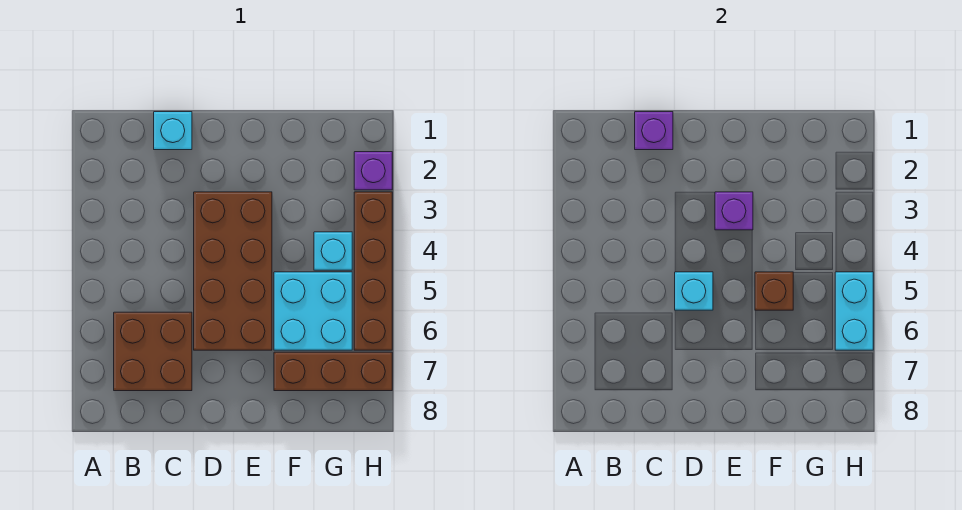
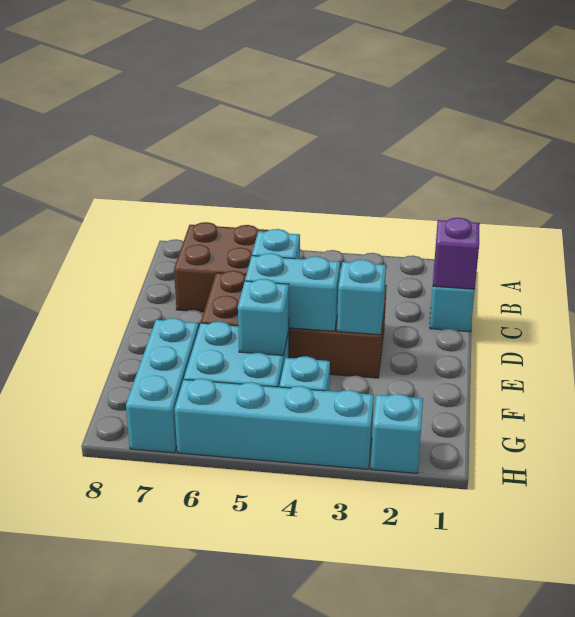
purple brick E3 level 2 -> cyan brick E3 level 2
brown brick F5 level 2 -> cyan brick F5 level 2
brown brick F7:H7 level 1 -> cyan brick F7:H7 level 1
purple brick H2 level 1 -> cyan brick H2 level 1
brown brick H3:H6 level 1 -> cyan brick H3:H6 level 1
cyan brick H5:H6 level 2 -> cyan brick E4:E5 level 2

